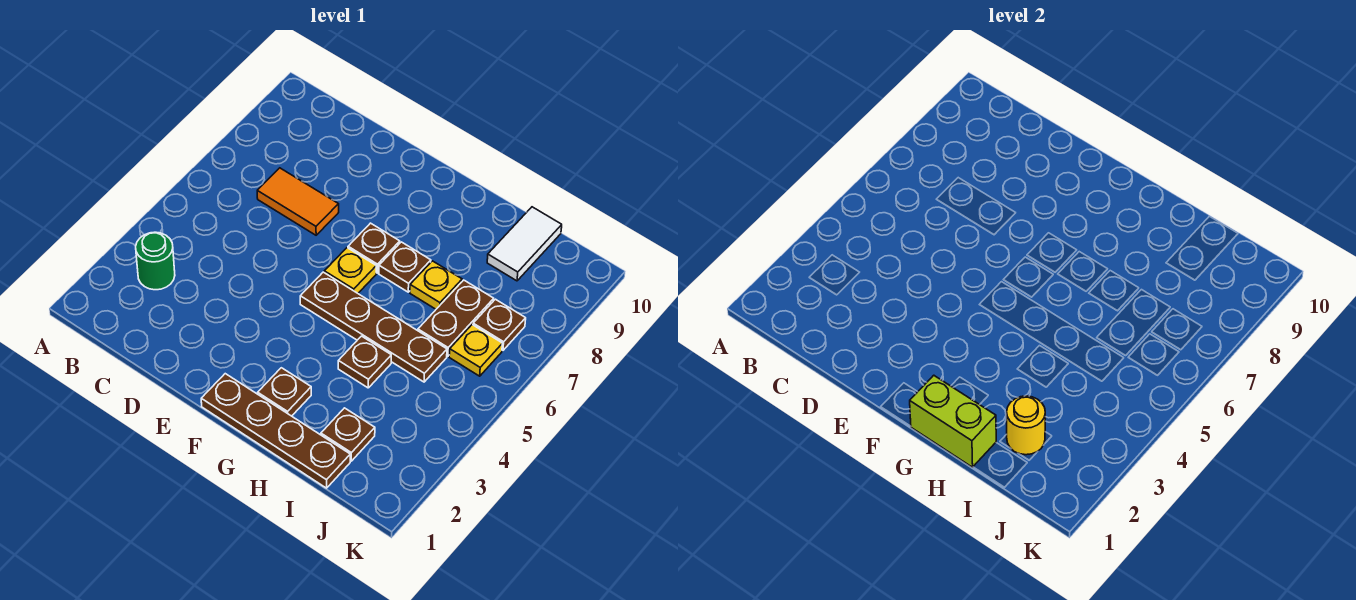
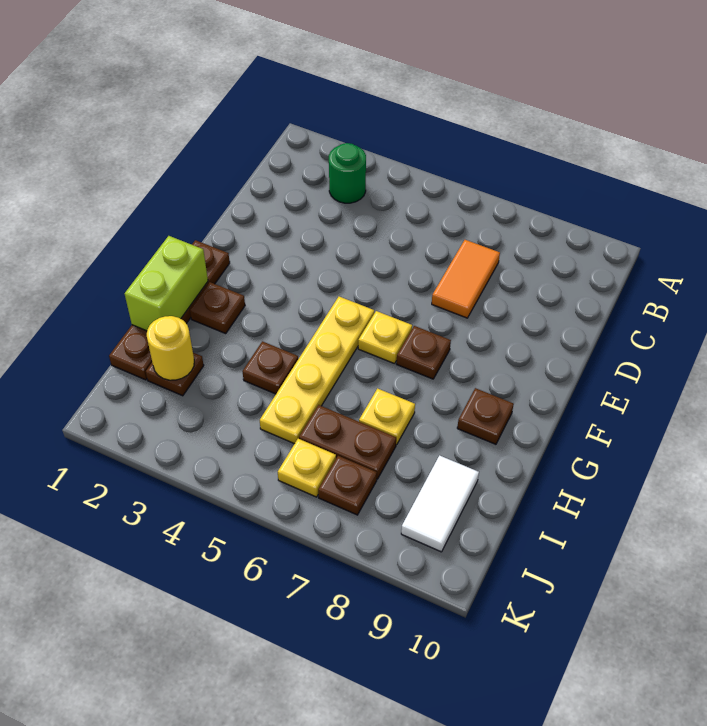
brown plate F5:I5 level 1 -> yellow plate F5:I5 level 1
brown plate G7 level 1 -> brown plate G9 level 1
white tile I9:I10 level 1 -> white tile I9:J9 level 1

